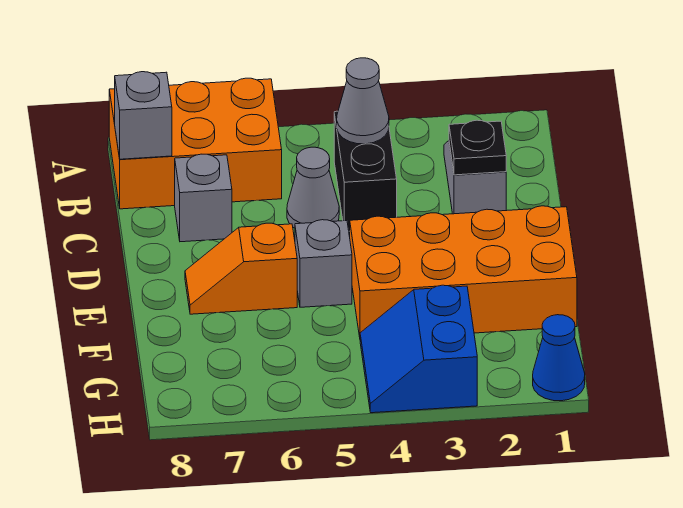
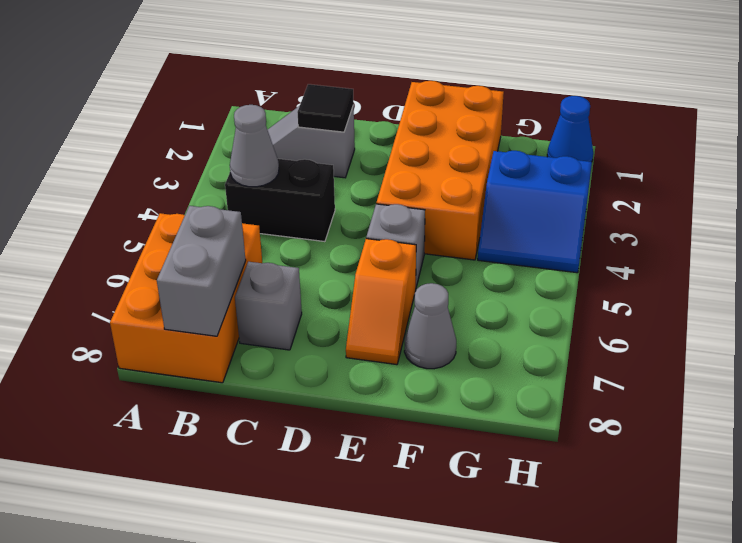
grey brick B8 level 2 -> grey brick B7:B8 level 2
black plate C2 level 2 -> black tile C2 level 2
grey cone C5 level 1 -> grey cone F7 level 1

